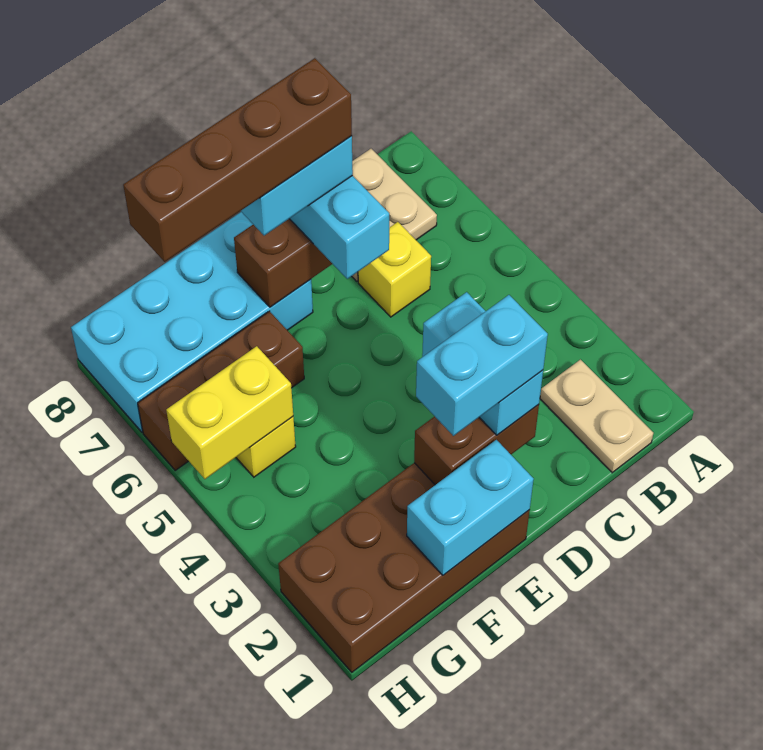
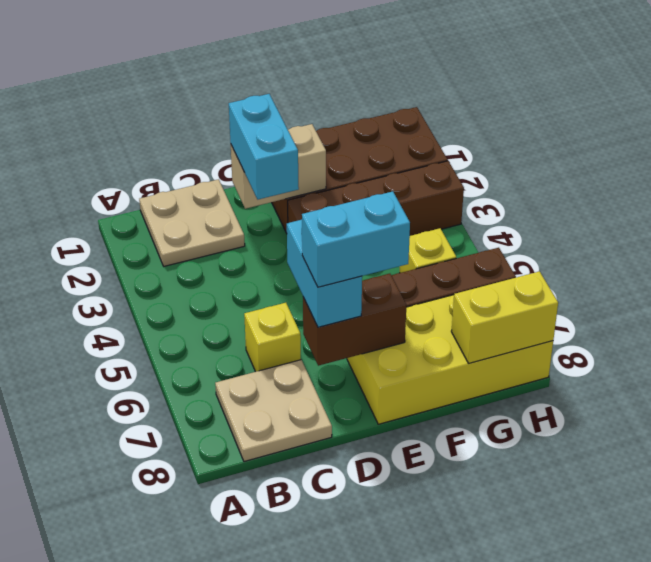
tan plate B1:B2 level 1 -> tan plate B1:C2 level 1
brown brick D2:E2 level 2 -> tan brick D2:E2 level 2
cyan brick D2:E2 level 4 -> none
brown brick D7:G7 level 5 -> brown brick E3:H3 level 1
cyan brick E1:F1 level 2 -> none
cyan brick E7:H8 level 1 -> yellow brick E7:H8 level 1
yellow brick G5:H5 level 2 -> yellow brick G8:H8 level 2

